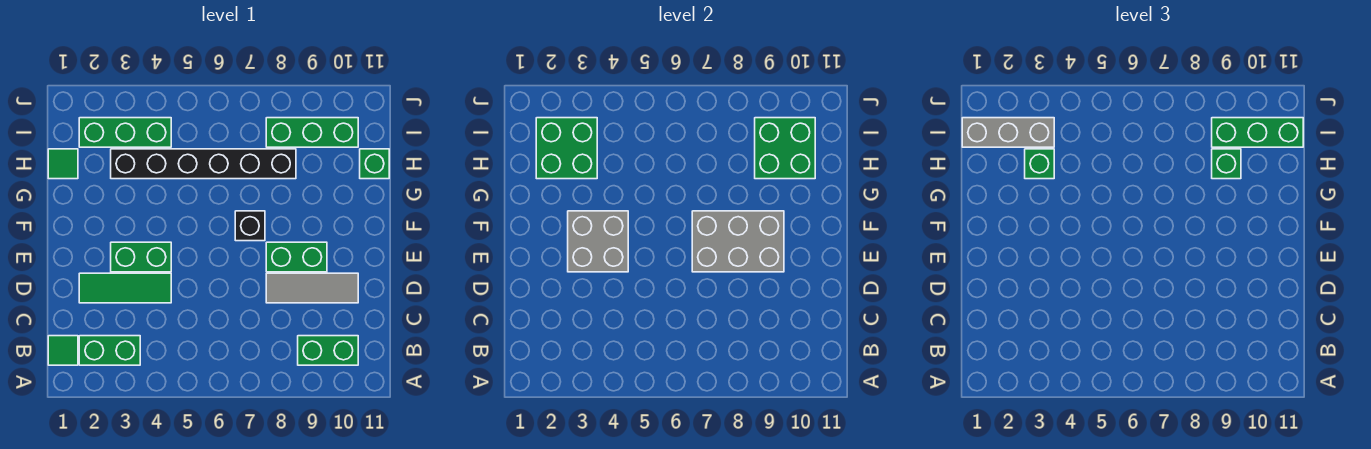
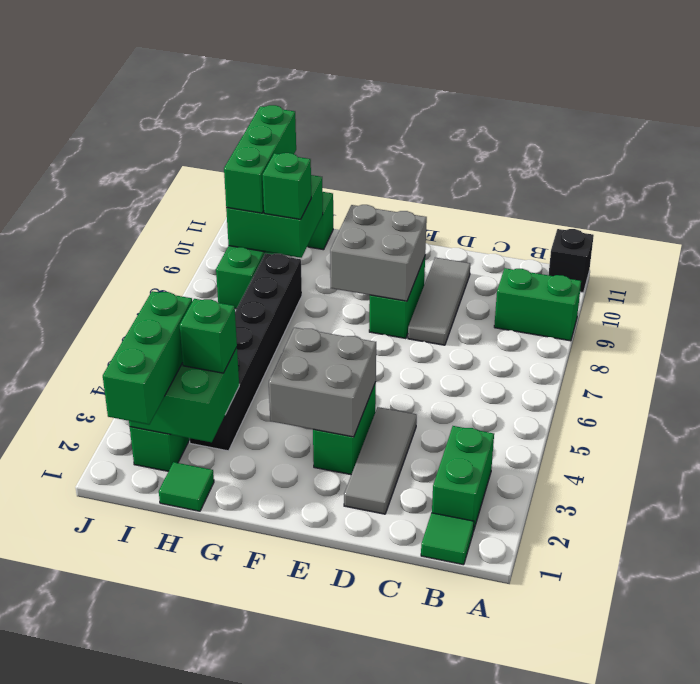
green brick B9:B10 level 1 -> green brick A9:B9 level 1
green tile D2:D4 level 1 -> grey tile D2:D4 level 1
grey brick E7:F9 level 2 -> grey brick E8:F9 level 2
black brick F7 level 1 -> black brick A11 level 1
grey brick I1:I3 level 3 -> green brick I1:I3 level 3

